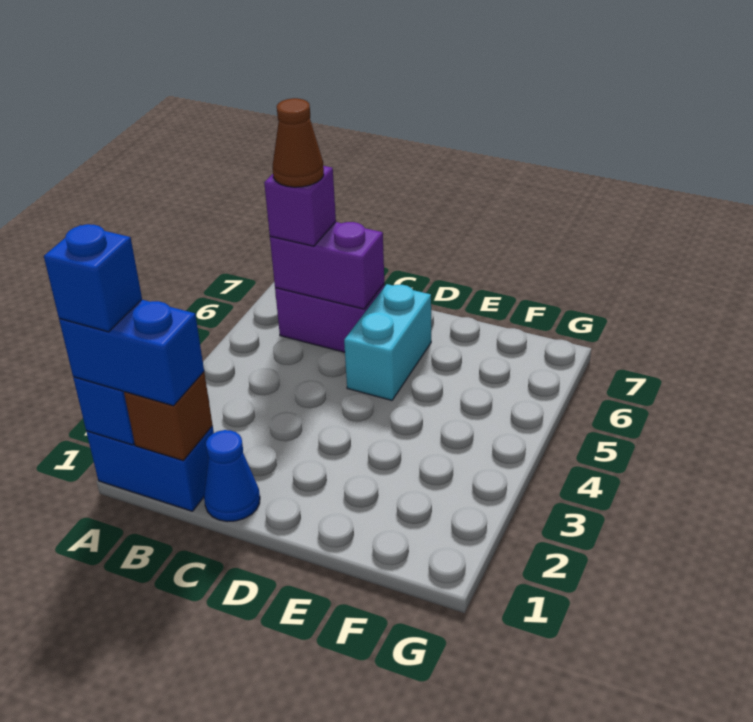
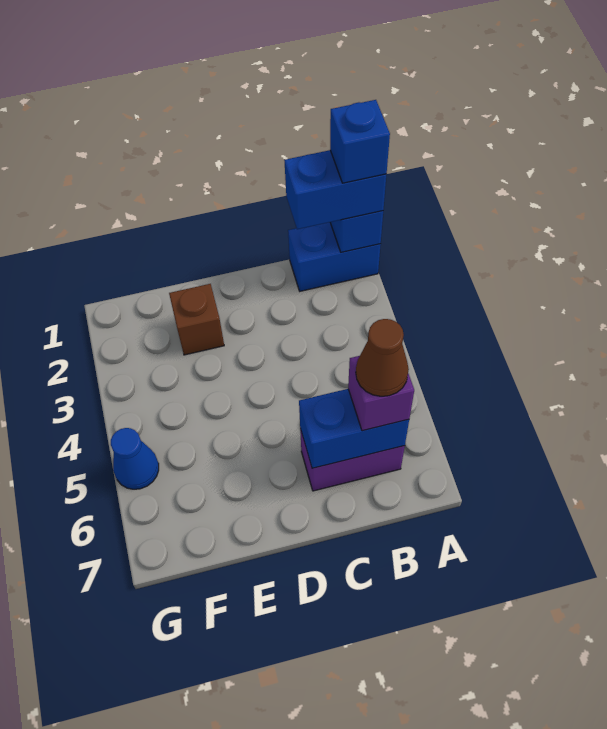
brown brick B1 level 2 -> brown brick E2 level 1
purple brick B6:C6 level 2 -> blue brick B6:C6 level 2
blue cone C1 level 1 -> blue cone G5 level 1
cyan brick D5:D6 level 1 -> none

